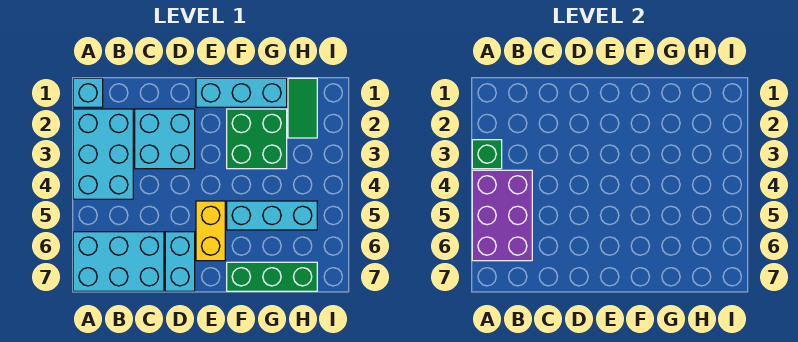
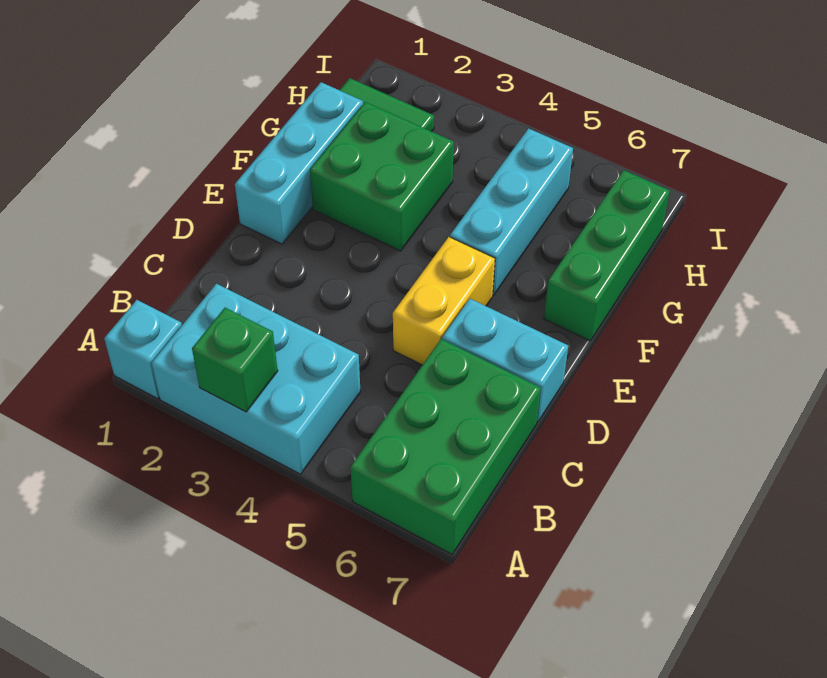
purple brick A4:B6 level 2 -> none
cyan brick A6:C7 level 1 -> green brick A6:C7 level 1
cyan brick C2:D3 level 1 -> none
yellow brick E5:E6 level 1 -> yellow brick D5:E5 level 1

